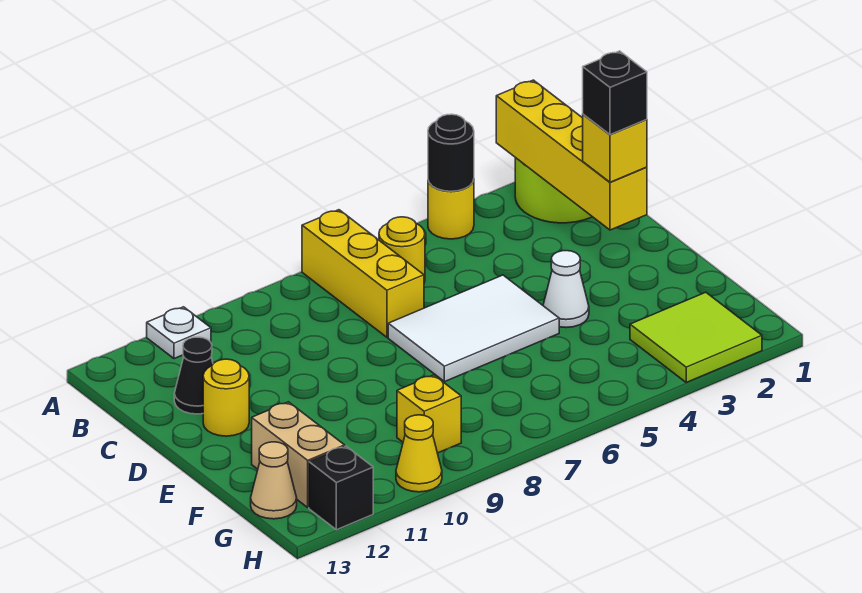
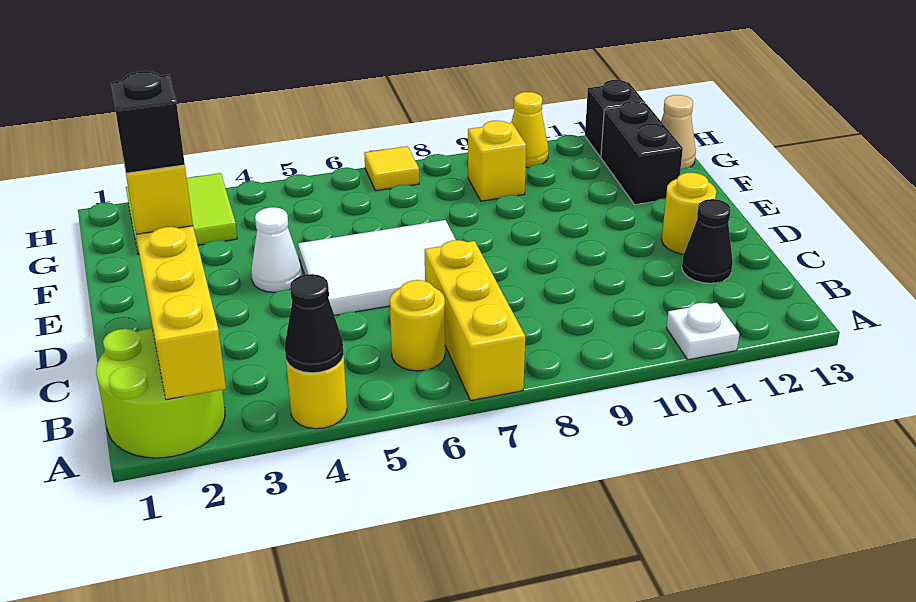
black round brick A4 level 2 -> black cone A4 level 2
tan brick F12:G12 level 1 -> black brick F12:G12 level 1
none -> yellow tile H7 level 1

